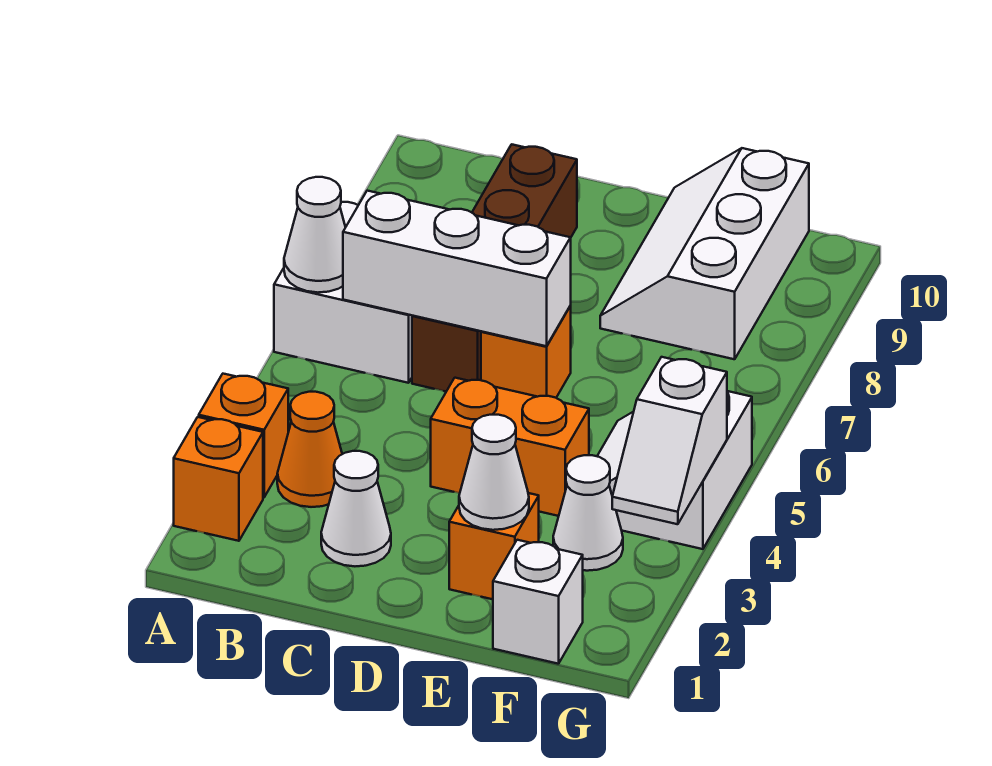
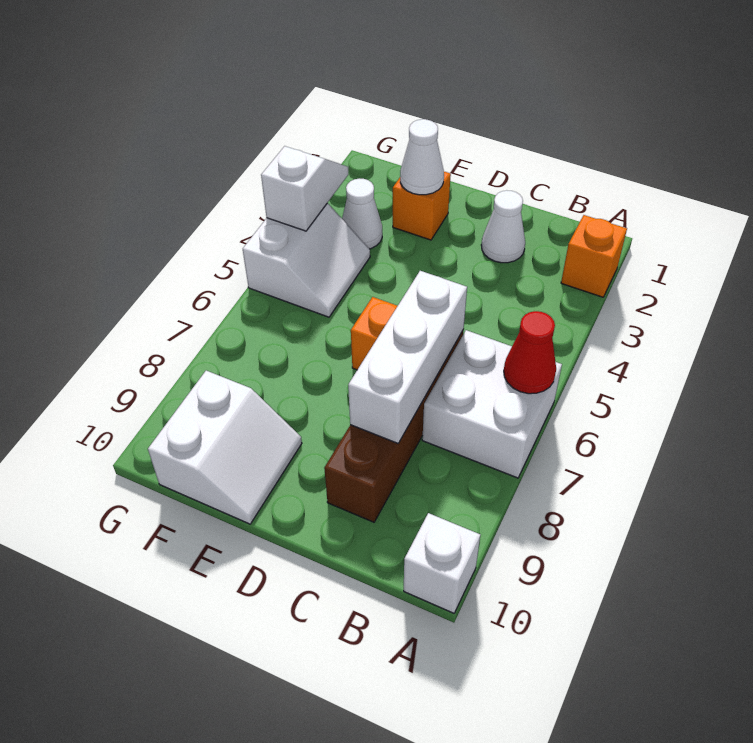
orange brick A3 level 1 -> none
white cone A6 level 2 -> red cone A6 level 2
orange cone B3 level 1 -> none
white brick B6:D6 level 2 -> white brick C6:C8 level 2
orange brick D4:E4 level 1 -> none
white slope E8:F10 level 1 top F -> white slope E9:F10 level 1 top F
white brick F1 level 1 -> white brick A10 level 1

